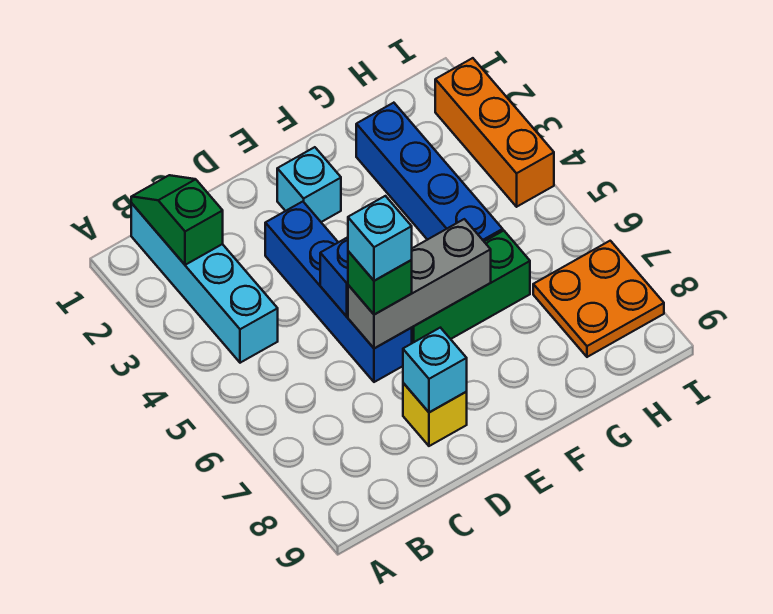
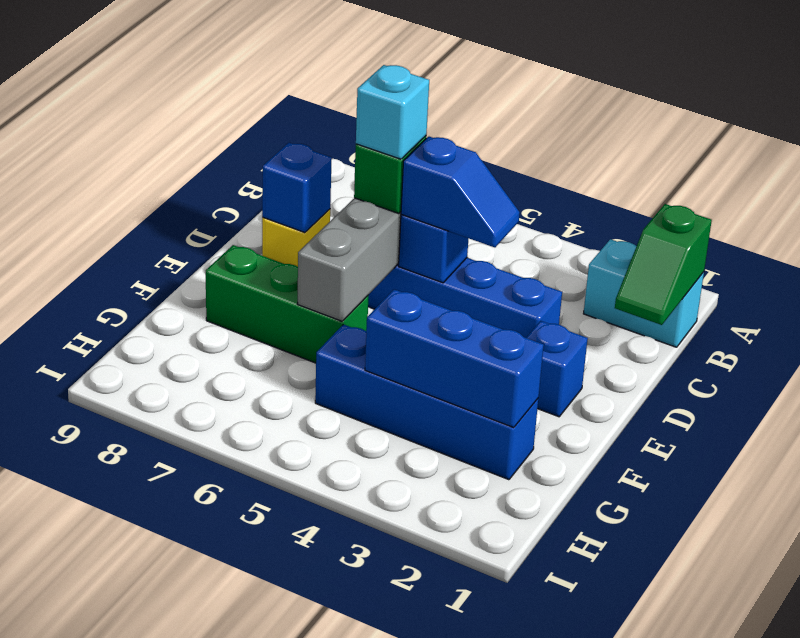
cyan brick B1:B4 level 1 -> cyan brick B1:B2 level 1
green slope B1:B2 level 2 top 2 -> green slope B1:C1 level 2 top B
none -> blue slope D4:D5 level 3 top 5
cyan brick D8 level 2 -> blue brick D8 level 2
cyan brick E2 level 1 -> blue brick E2 level 1
green brick E6:G6 level 1 -> green brick F6:F8 level 1
none -> blue brick G2:G4 level 2
orange plate H7:I8 level 1 -> none
orange brick I2:I4 level 1 -> none

